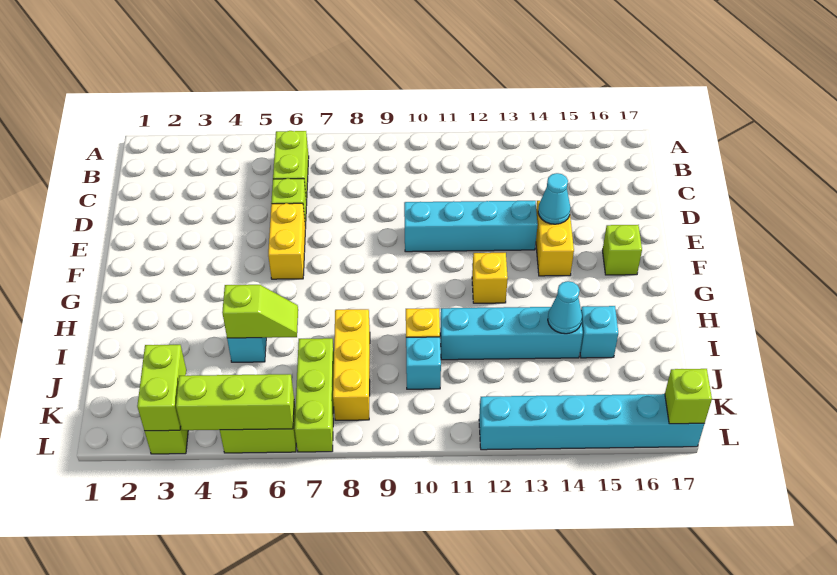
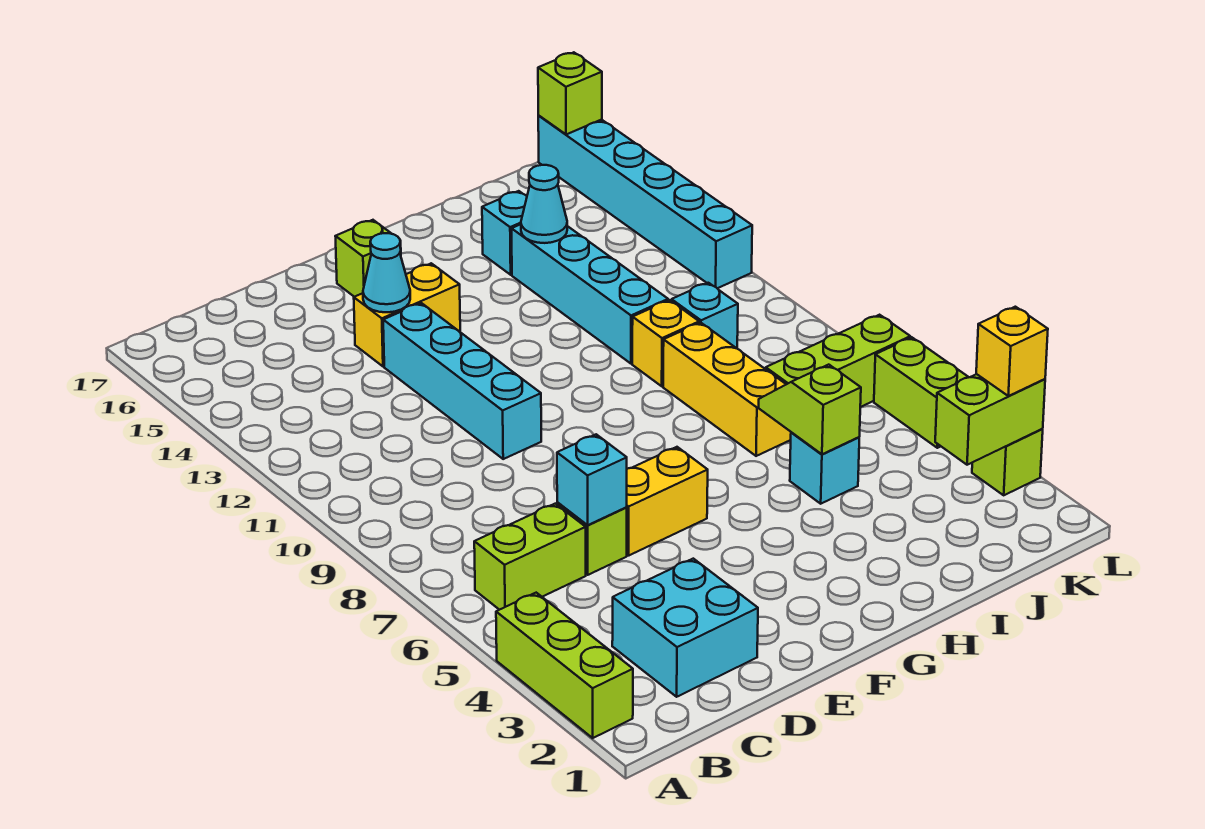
none -> cyan brick C2:D3 level 1
none -> cyan brick D6 level 2
yellow brick G12 level 1 -> yellow brick L3 level 3
yellow brick I8:K8 level 1 -> yellow brick I7:I9 level 1
lime brick L4:L6 level 2 -> lime brick A2:A4 level 1

